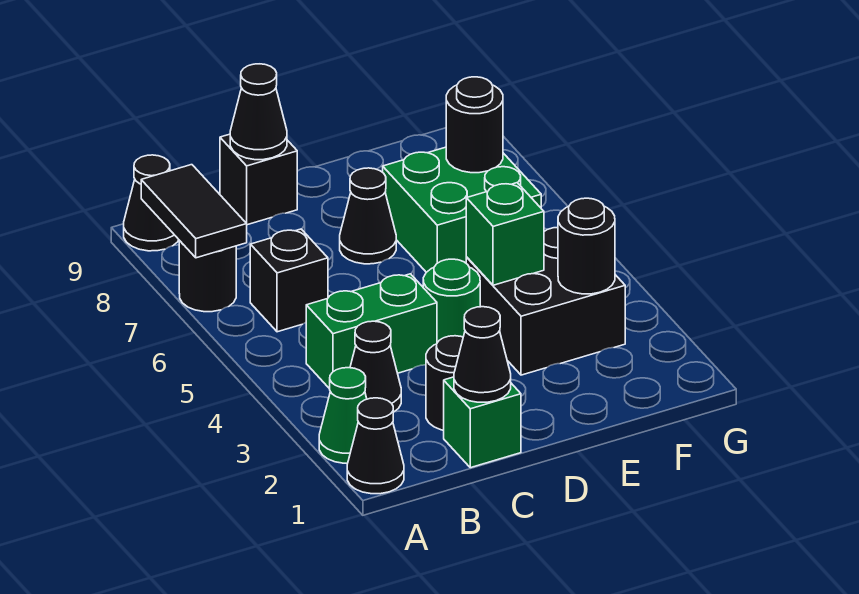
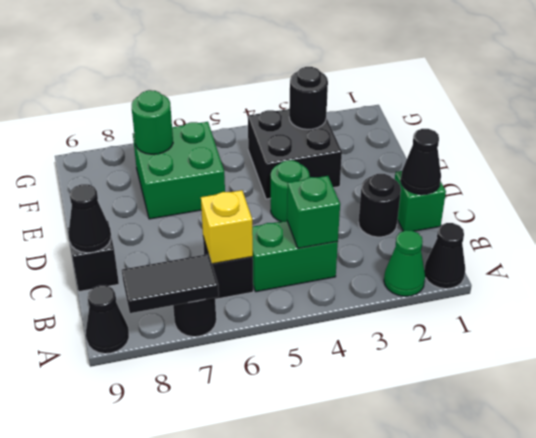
black cone B3 level 1 -> none
green brick B4:C4 level 1 -> green brick B4:B5 level 1
none -> yellow brick B6 level 2
black cone D7 level 1 -> none
green brick E4 level 2 -> green brick B4 level 2
black round brick F7 level 2 -> green round brick F7 level 2

